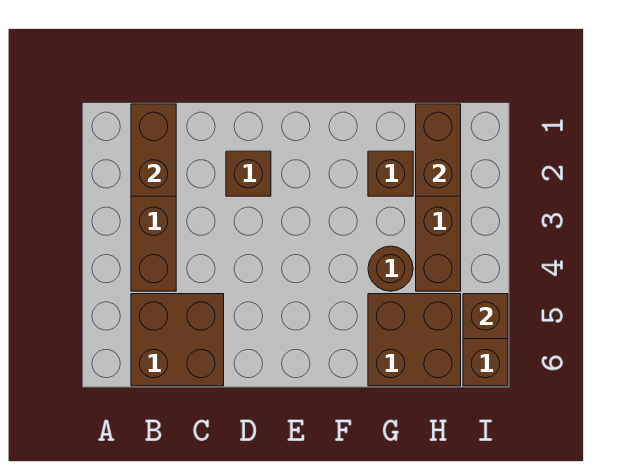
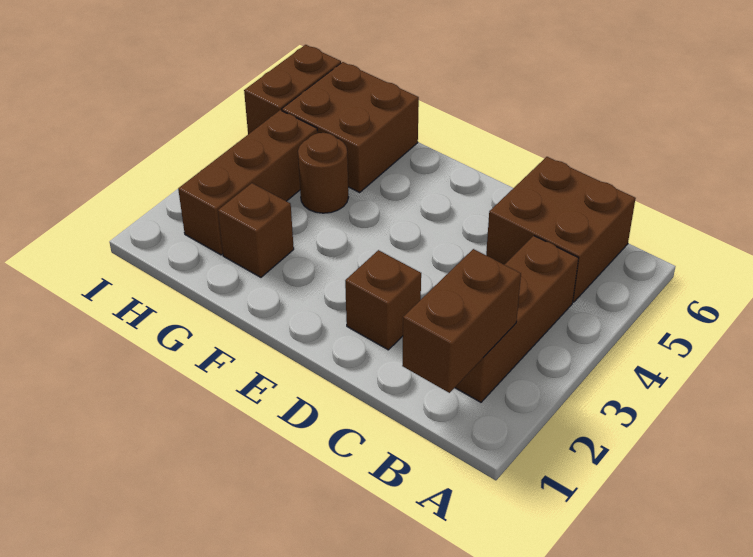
brown brick H1:H2 level 2 -> none
brown brick I5 level 2 -> none

